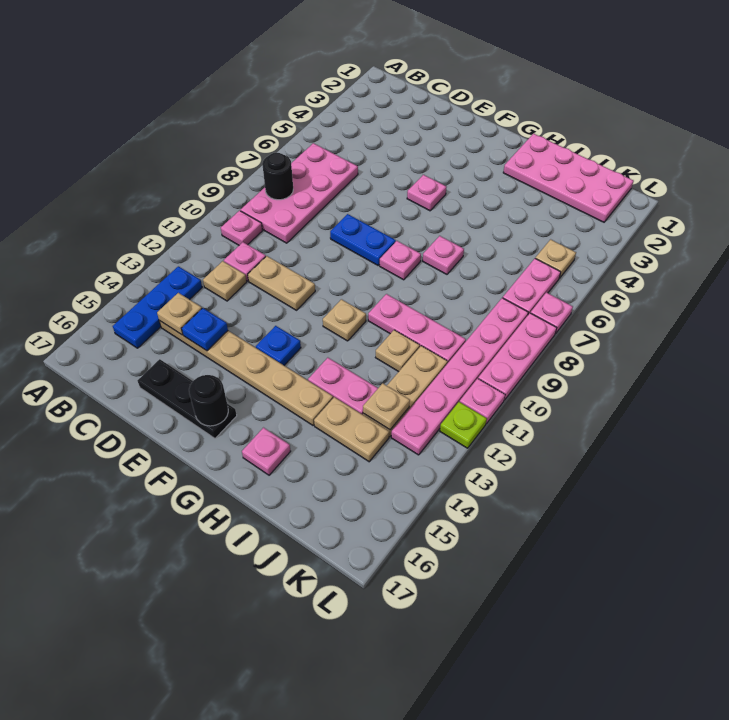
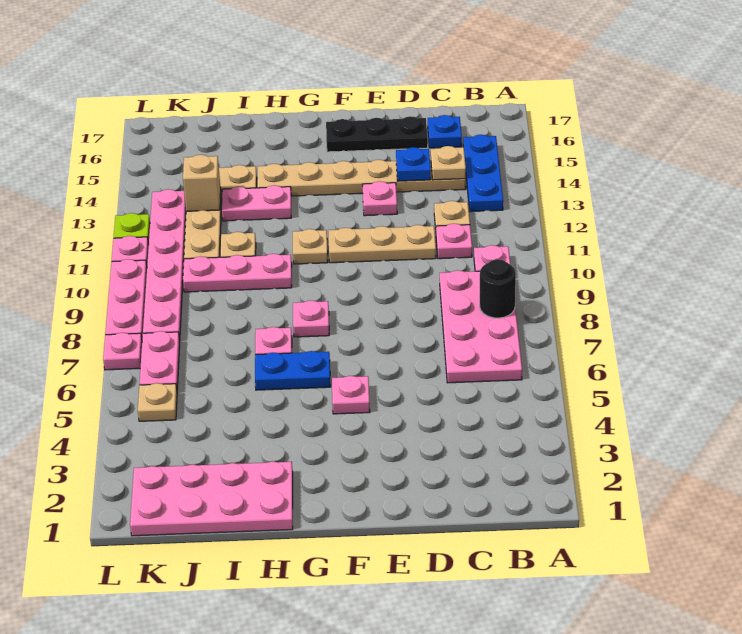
tan plate D11:E11 level 1 -> tan plate D11:F11 level 1
blue plate E8:F8 level 1 -> blue plate G6:H6 level 1
blue plate F13 level 1 -> blue plate C16 level 1
black round brick F16 level 2 -> none
pink plate H16 level 1 -> pink plate E13 level 1
tan plate J13 level 2 -> tan brick J13 level 2

